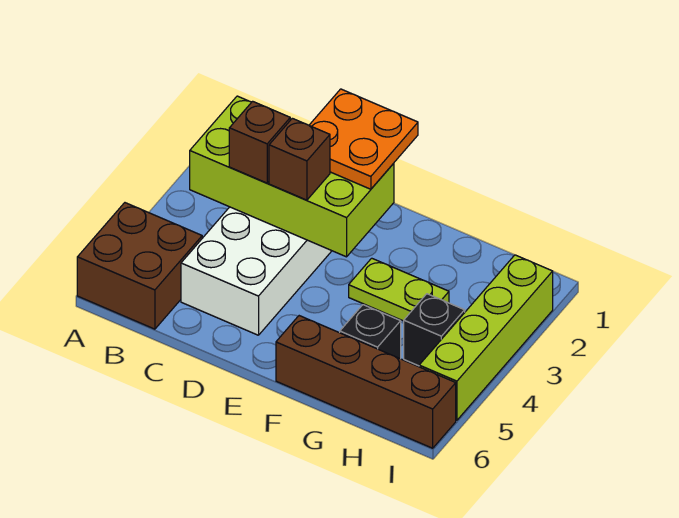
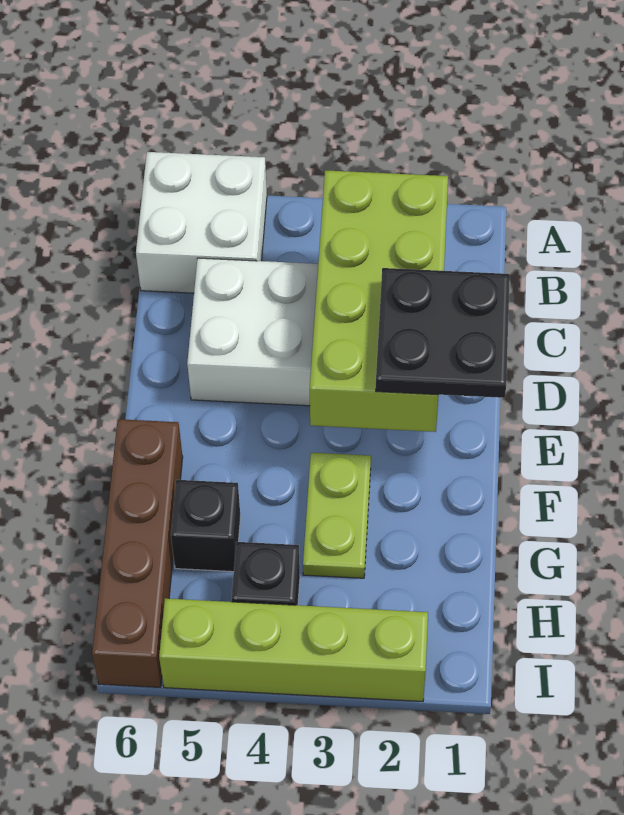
brown brick A5:B6 level 1 -> white brick A5:B6 level 1
brown brick C3 level 3 -> none
orange plate D1:E2 level 3 -> black plate D1:E2 level 3
brown brick D3 level 3 -> none

